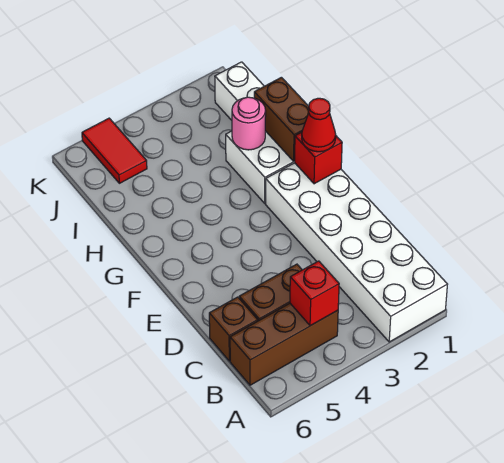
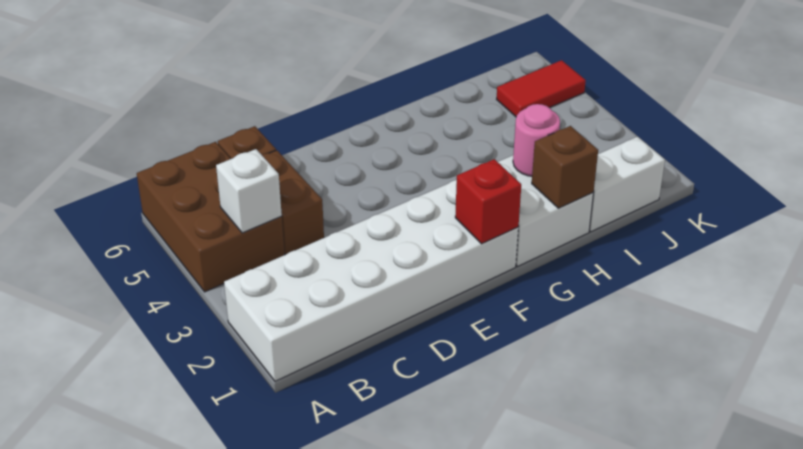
brown brick B4:B6 level 1 -> brown brick A4:B6 level 1
red brick B4 level 2 -> white brick B4 level 2
red cone F1 level 3 -> none
brown brick G1:H1 level 2 -> brown brick H1 level 2

